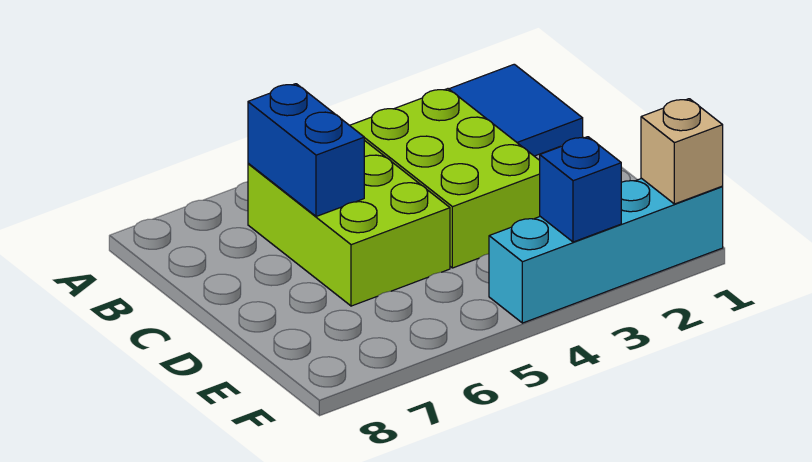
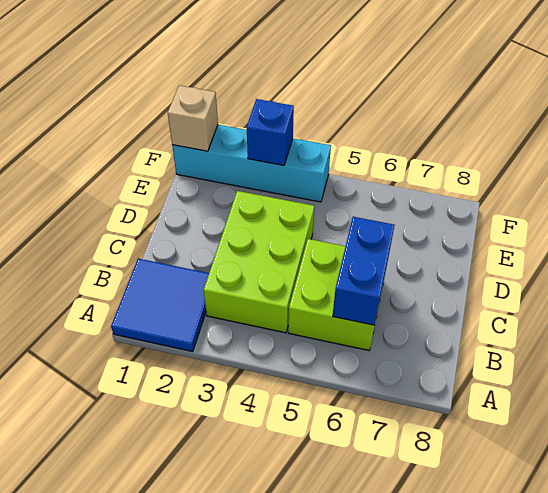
lime brick B5:D6 level 1 -> lime brick B5:C6 level 1

